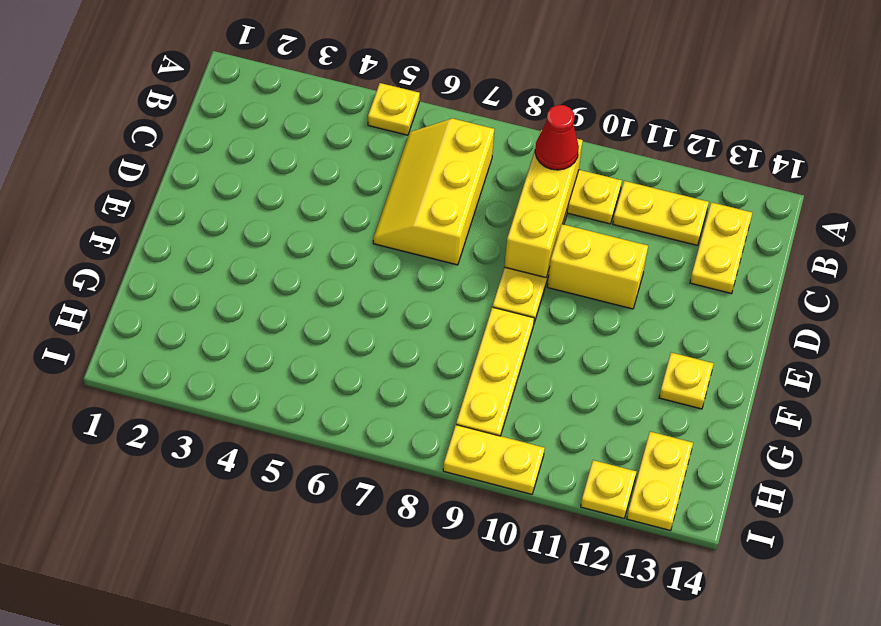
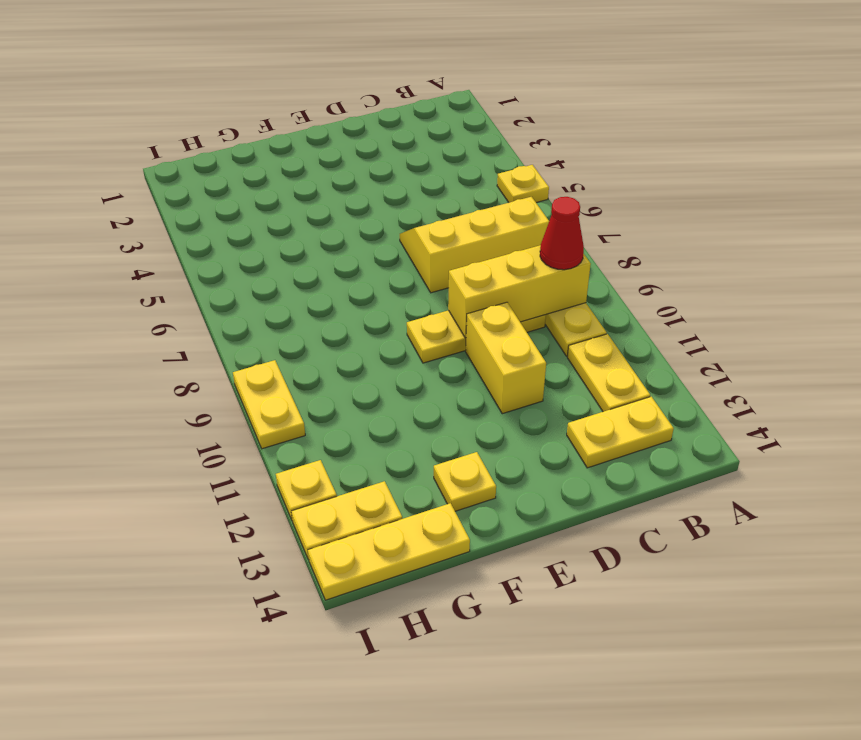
yellow plate F9:H9 level 1 -> yellow plate G14:I14 level 1

